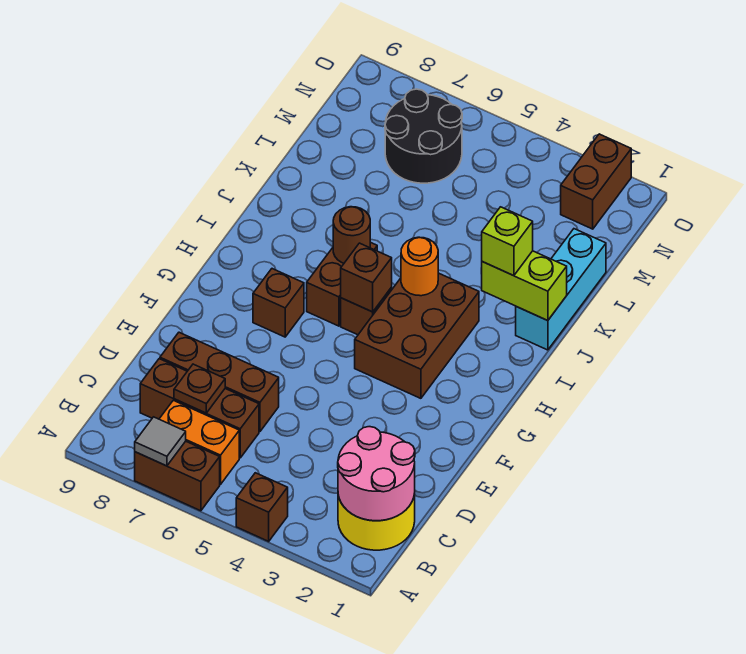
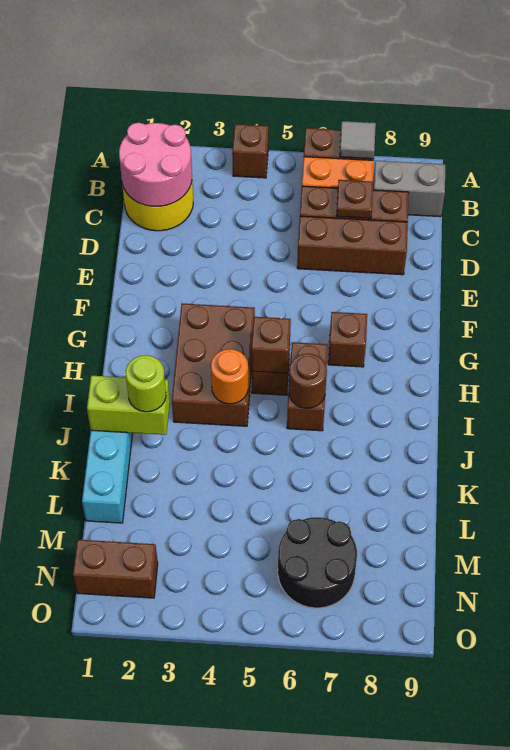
none -> grey brick B8:B9 level 1
lime brick J2 level 3 -> lime round brick J2 level 3
brown brick N2:O2 level 1 -> brown brick N1:N2 level 1

